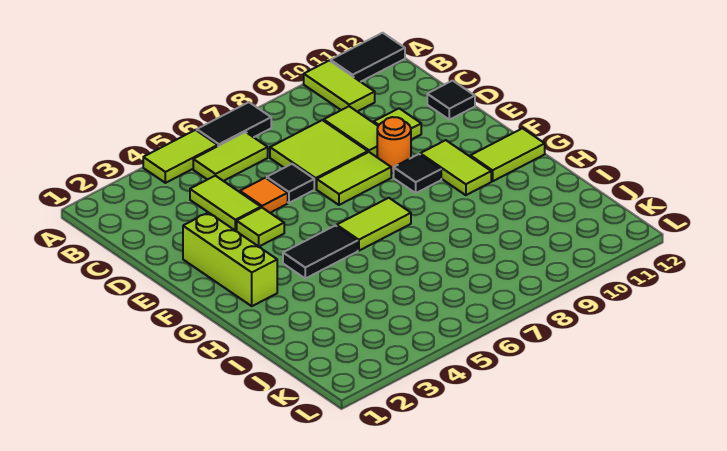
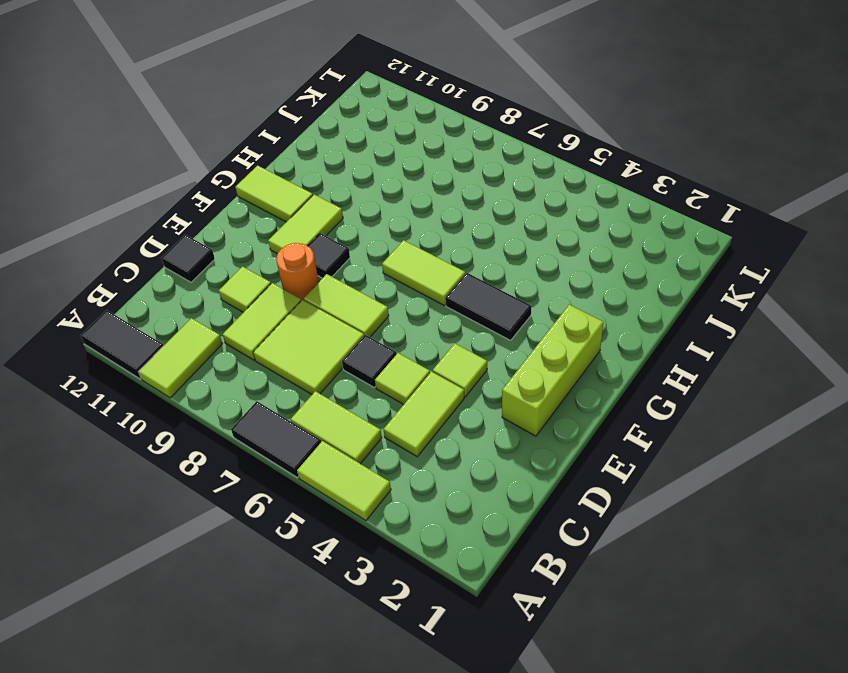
orange tile D5 level 1 -> lime tile D5 level 1

